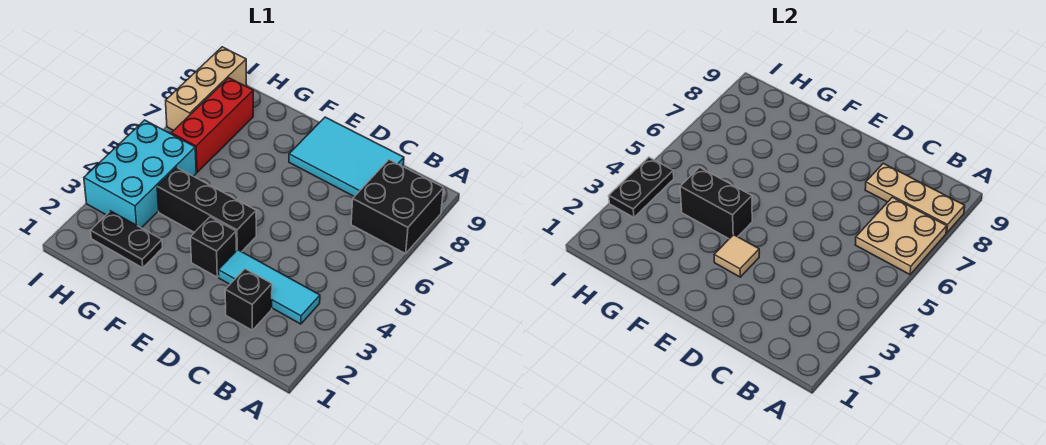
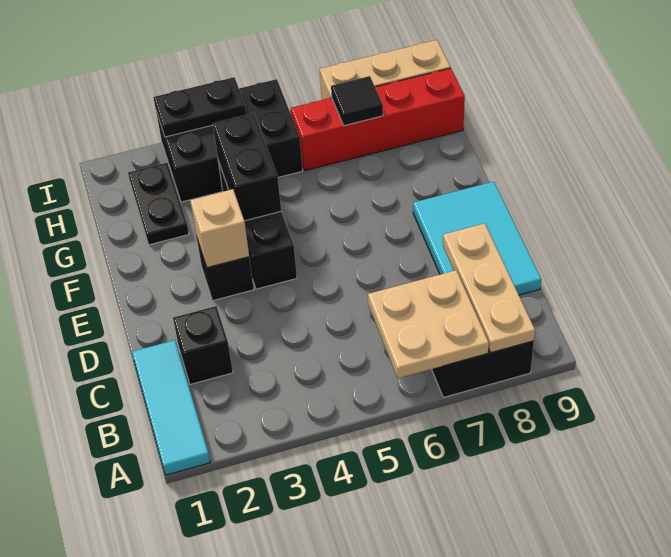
cyan tile B3:D3 level 1 -> cyan tile A1:C1 level 1
tan tile E3 level 2 -> tan brick E3 level 2
cyan brick H3:I5 level 1 -> black brick H3:I5 level 1
red brick H6:H8 level 1 -> red brick H6:H9 level 1
none -> black tile H7 level 2

